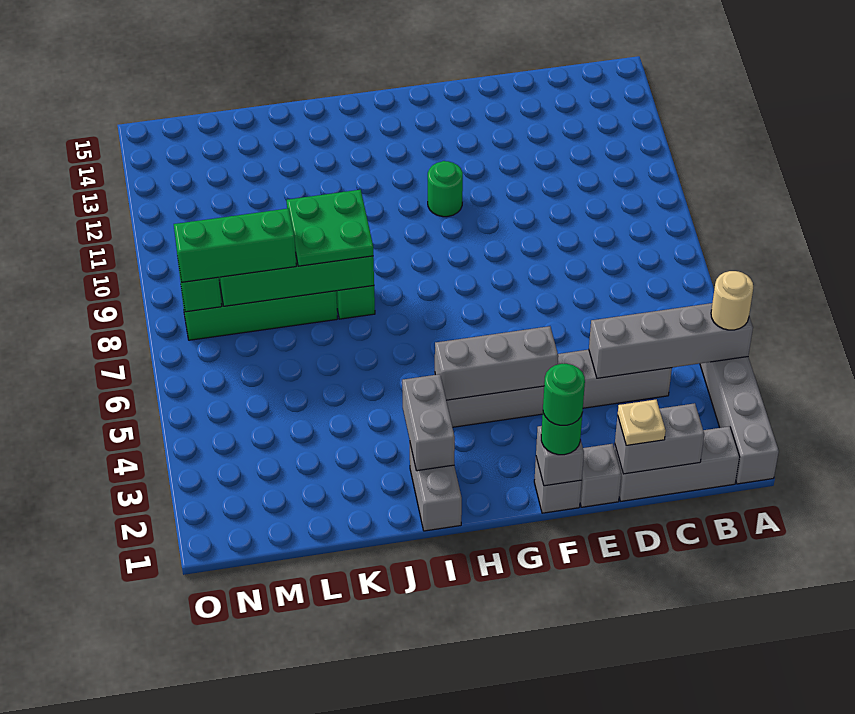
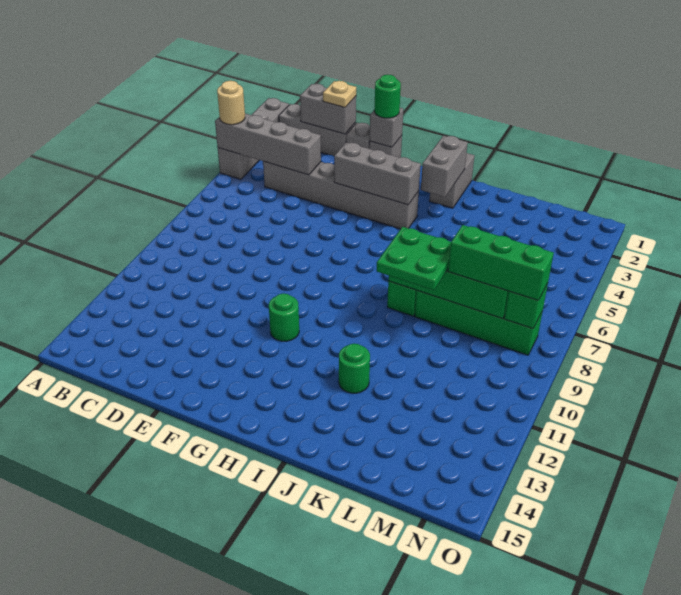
green round brick F1 level 4 -> green round brick J12 level 1

